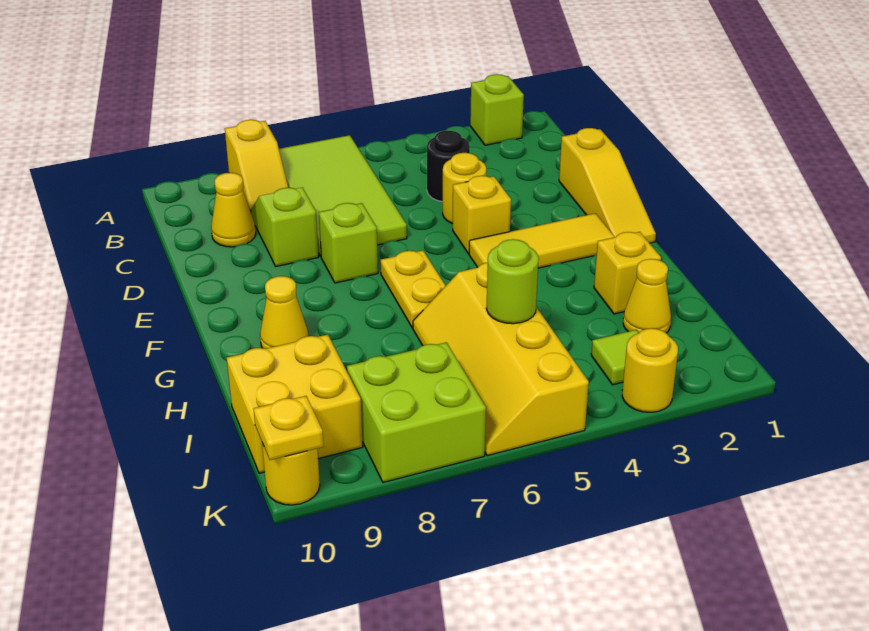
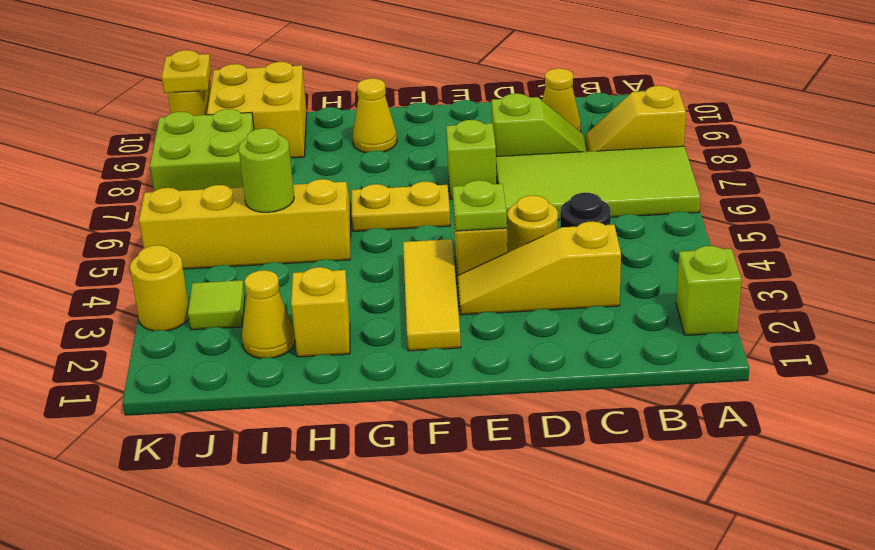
yellow slope D1:F1 level 1 top D -> yellow slope C3:E3 level 1 top C
none -> lime plate E4 level 2

